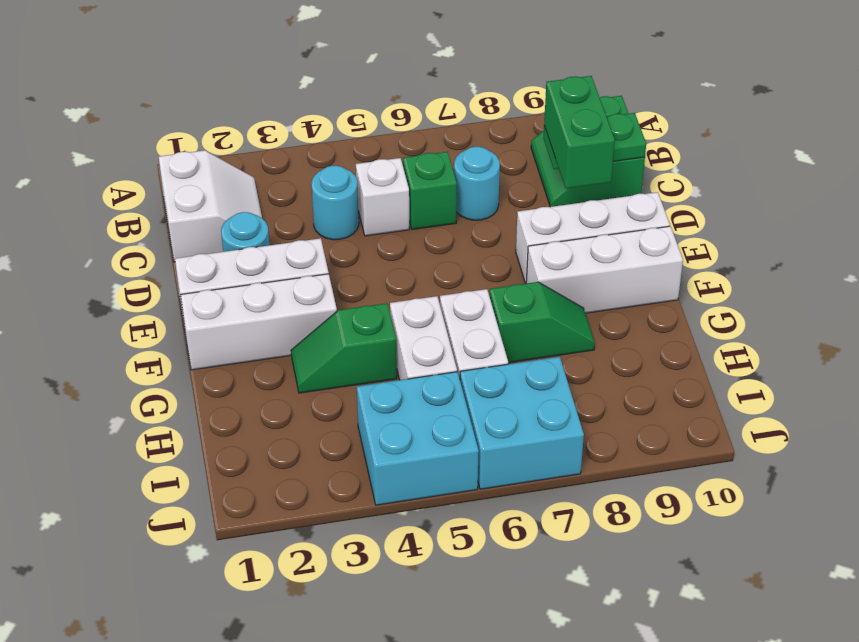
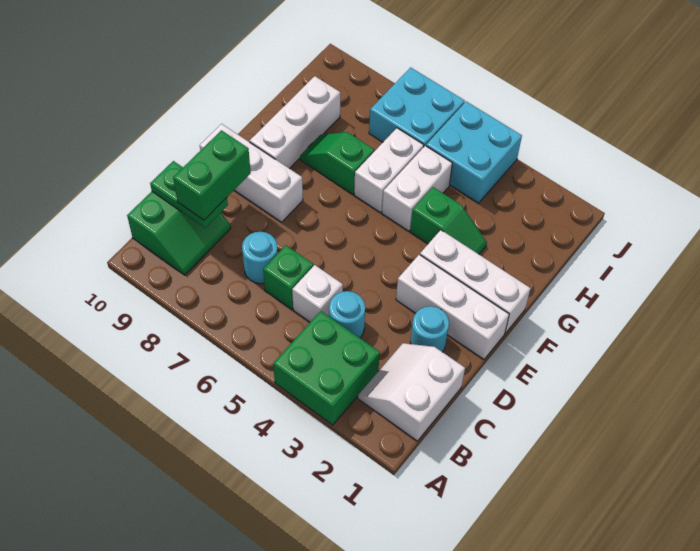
none -> green brick A3:B4 level 1
white brick F8:F10 level 1 -> white brick F9:H9 level 1

